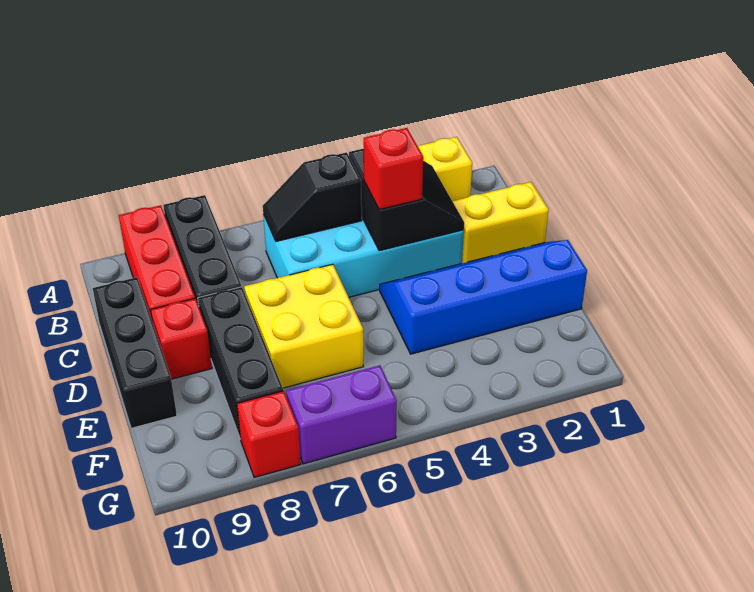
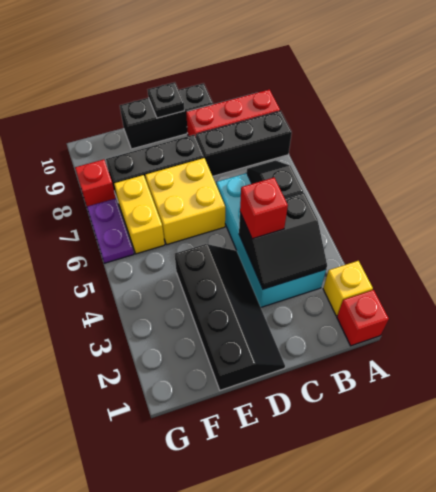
yellow brick C1:C2 level 1 -> yellow brick F6:F7 level 1
blue slope D1:E4 level 1 top E -> black slope D1:E4 level 1 top E
red brick D9 level 1 -> red brick A1 level 1
none -> black plate D10 level 2
purple brick G6:G7 level 1 -> purple plate G6:G7 level 1

